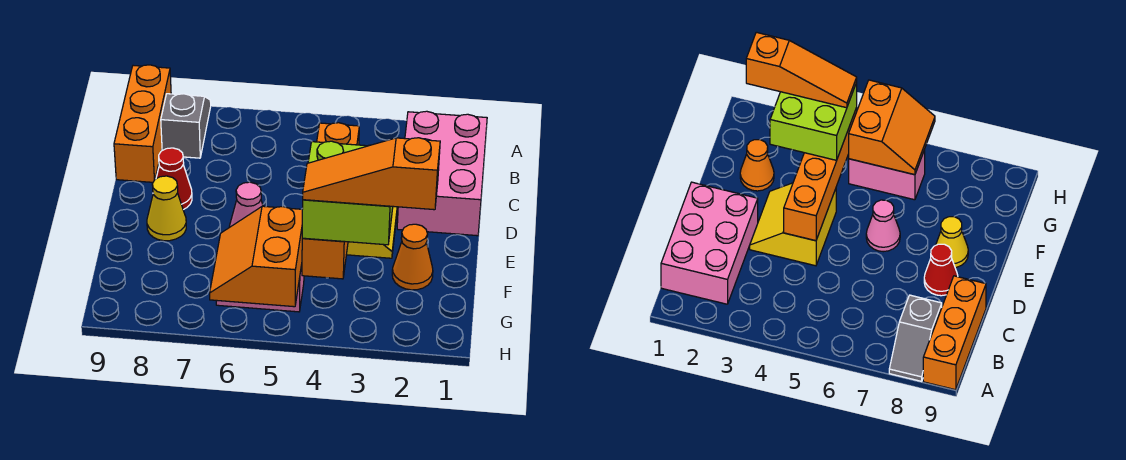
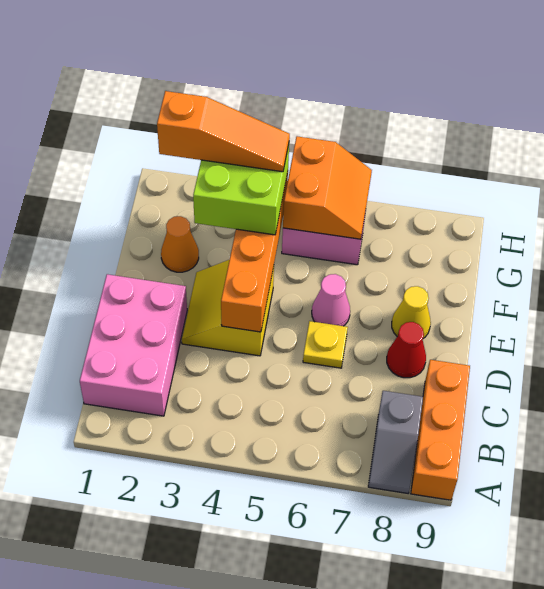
none -> yellow plate D6 level 1

